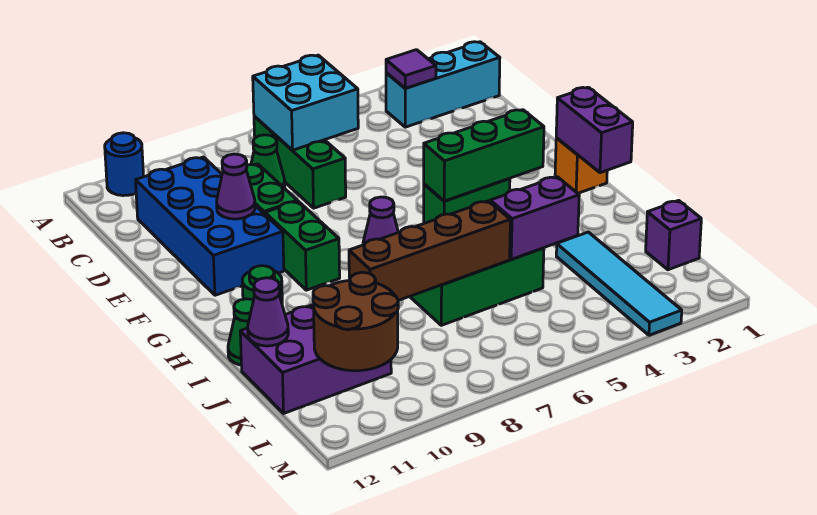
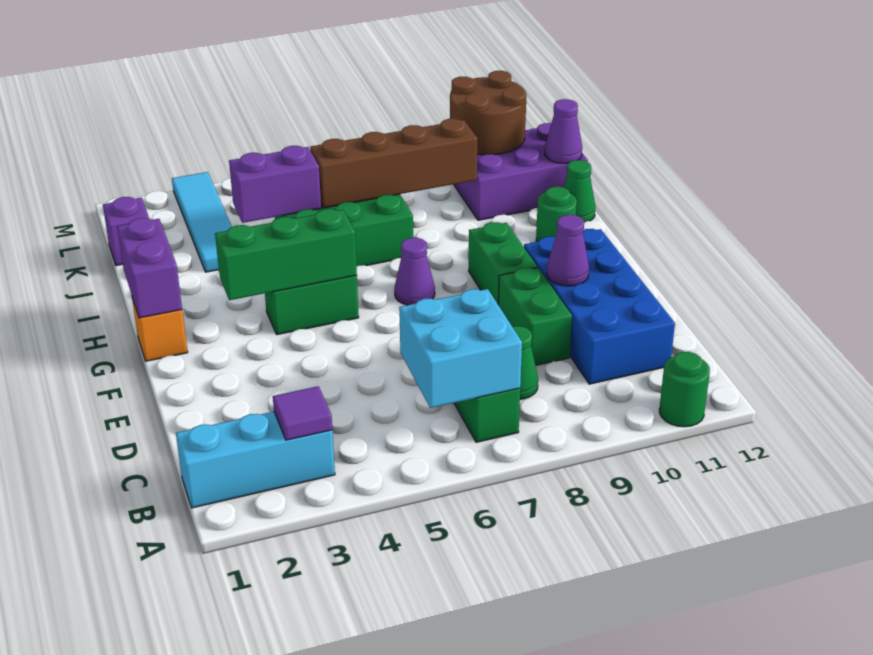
blue round brick A11 level 1 -> green round brick A11 level 1

